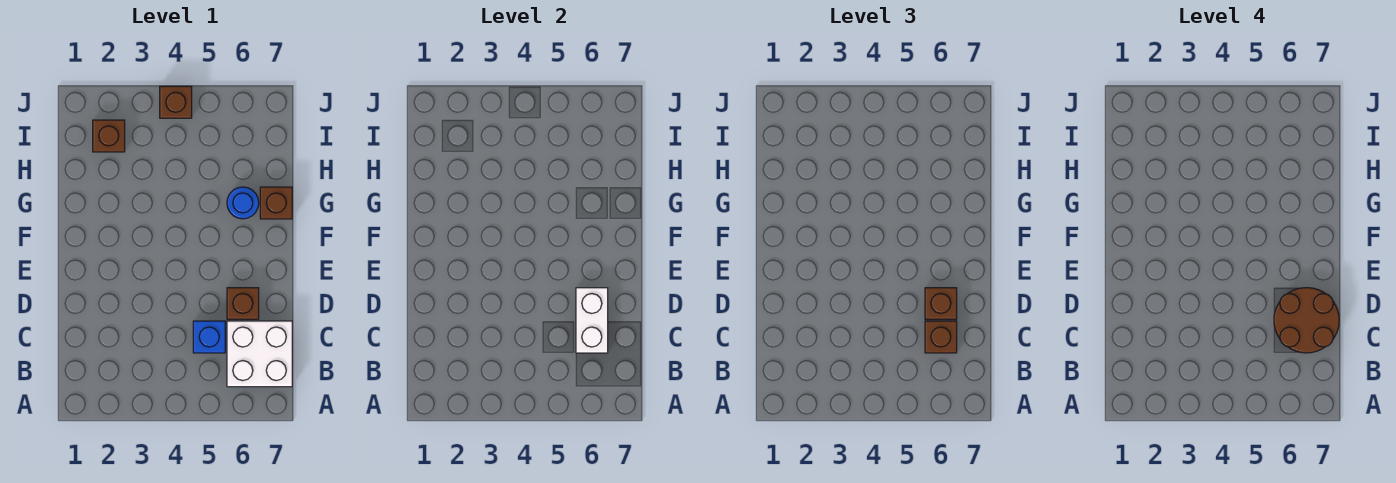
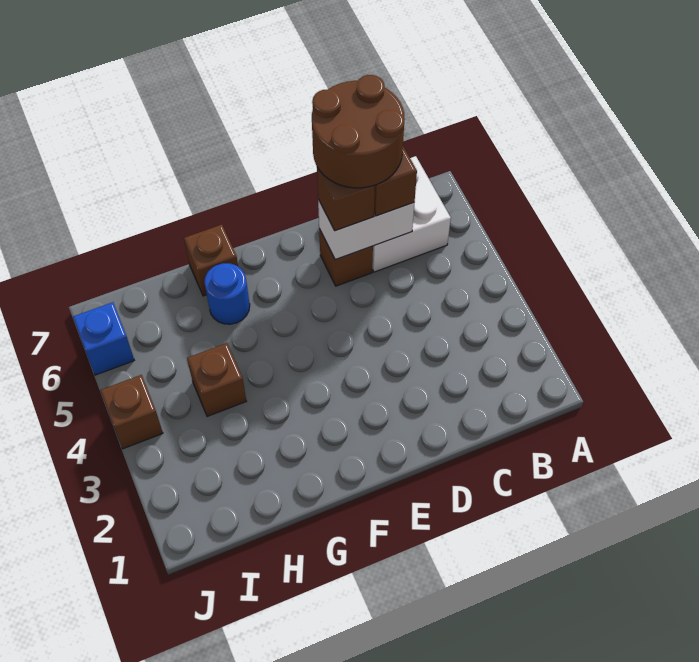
blue brick C5 level 1 -> blue brick J6 level 1
brown brick I2 level 1 -> brown brick H4 level 1

